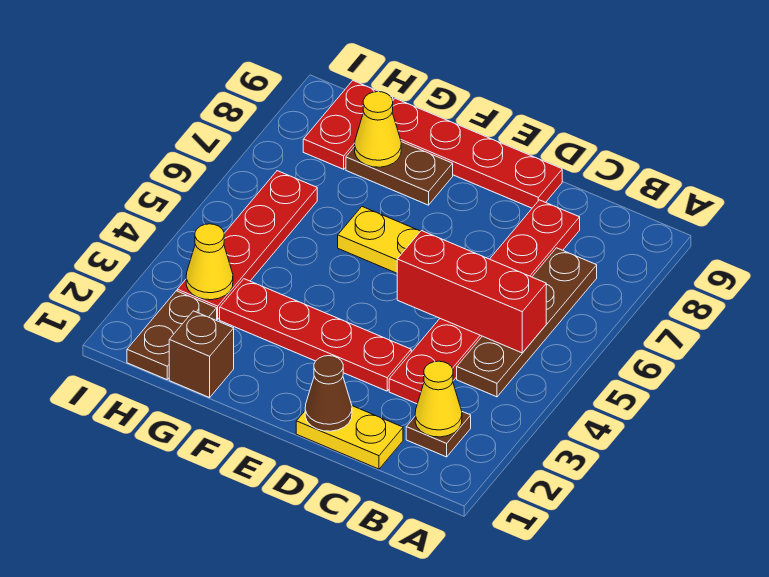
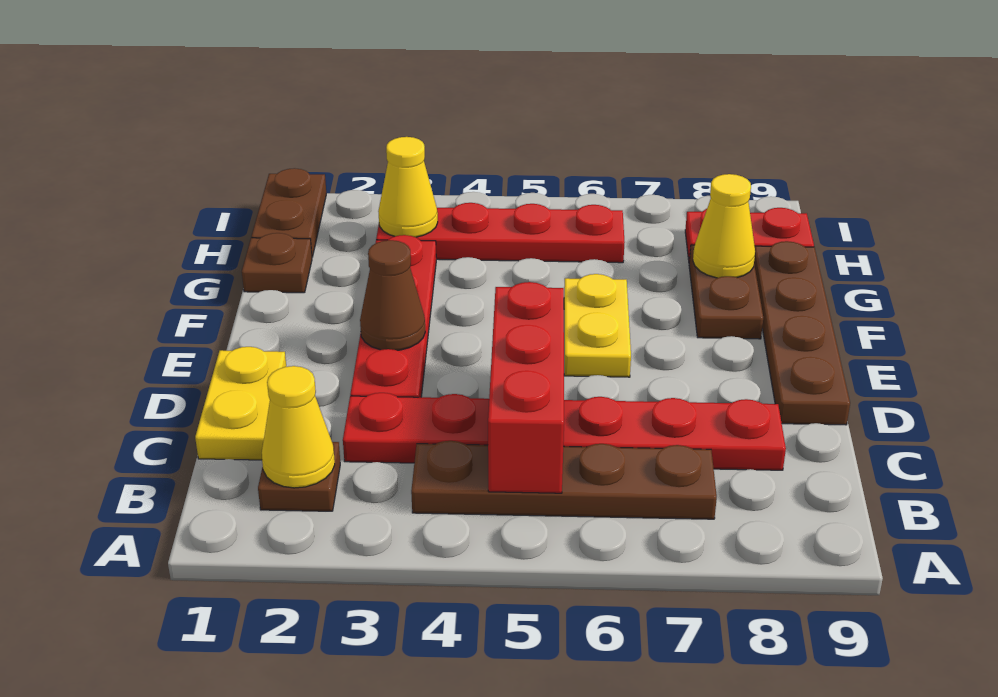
brown cone D1 level 2 -> brown cone E3 level 2
red plate D9:G9 level 1 -> brown plate D9:G9 level 1
brown brick G1 level 1 -> brown plate G1 level 1
brown plate H1:H2 level 1 -> brown plate H1:I1 level 1

